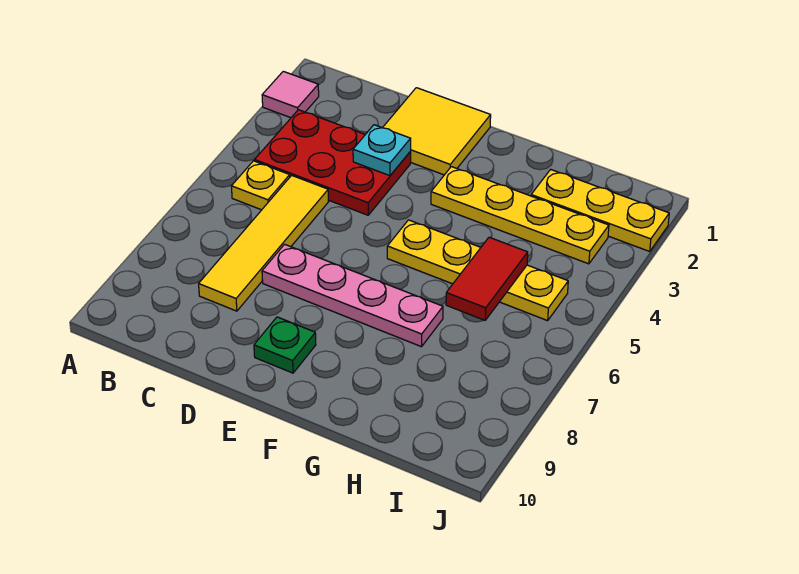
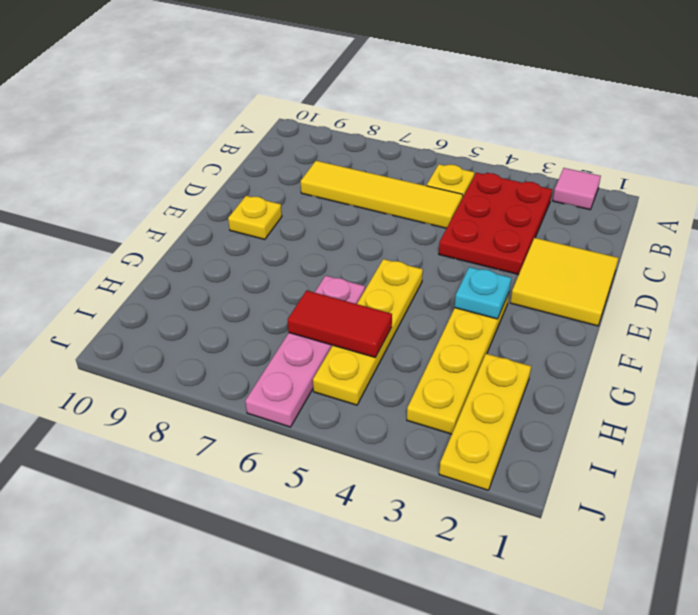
cyan plate D3 level 2 -> cyan plate F3 level 2
pink plate D7:G7 level 1 -> pink plate G6:J6 level 1
green plate E9 level 1 -> yellow plate E9 level 1

